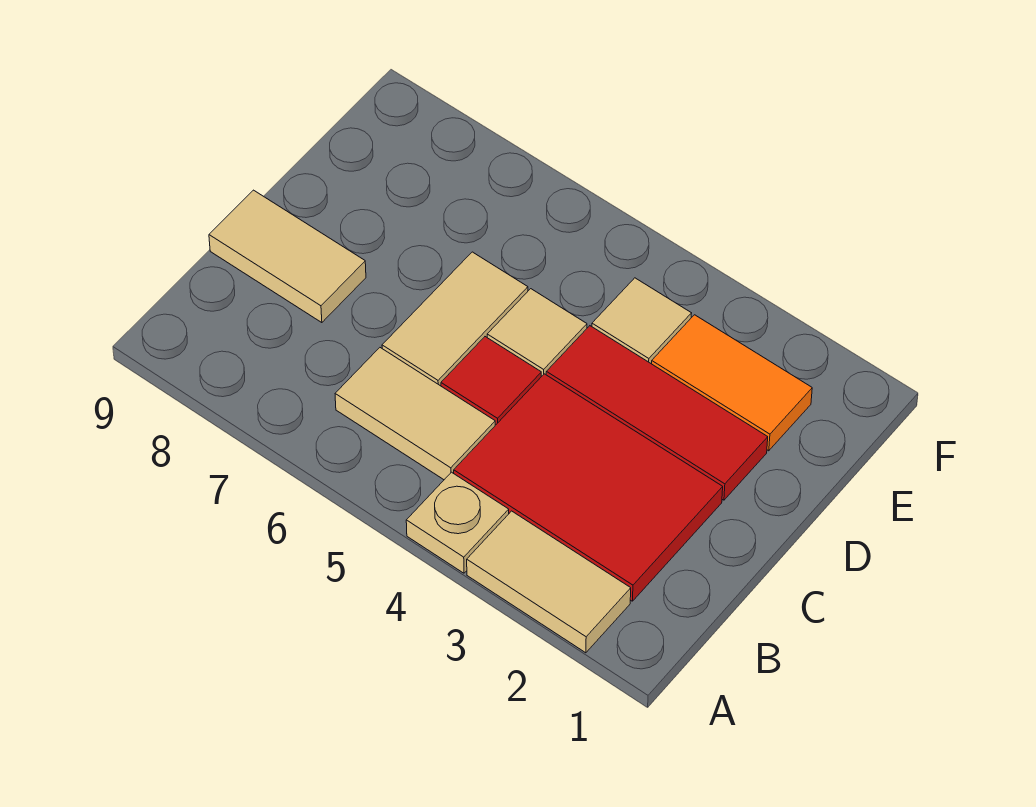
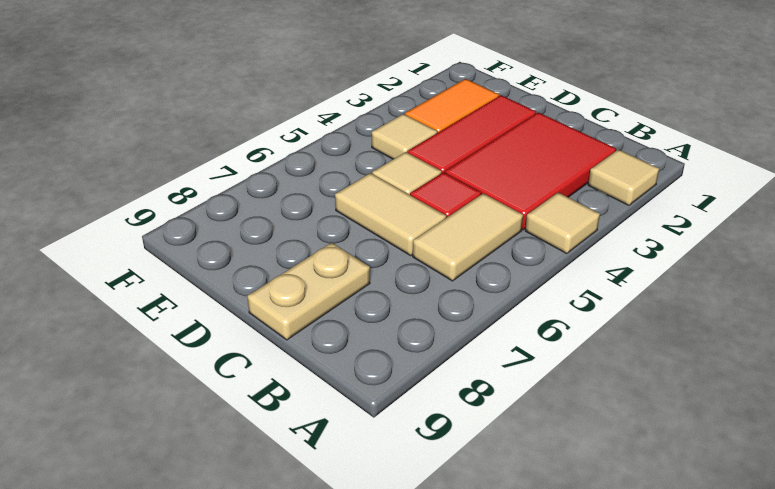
tan tile A2:A3 level 1 -> tan tile A2 level 1
tan plate A4 level 1 -> tan tile A4 level 1
tan tile C8:C9 level 1 -> tan plate C8:C9 level 1

